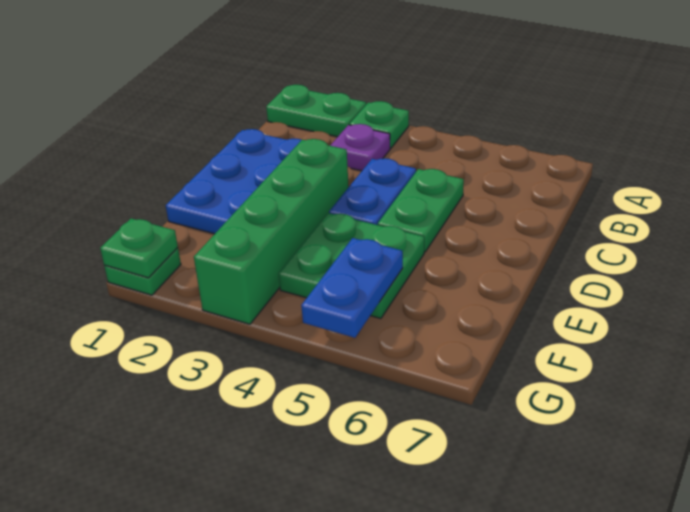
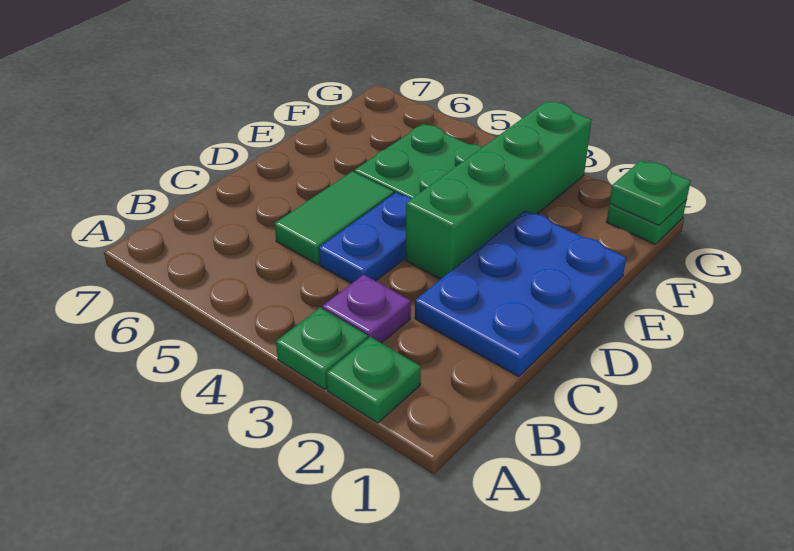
green plate A1:A2 level 1 -> green plate A2 level 1
green plate C5:D5 level 1 -> green tile C5:D5 level 1
blue plate F5:G5 level 2 -> none

